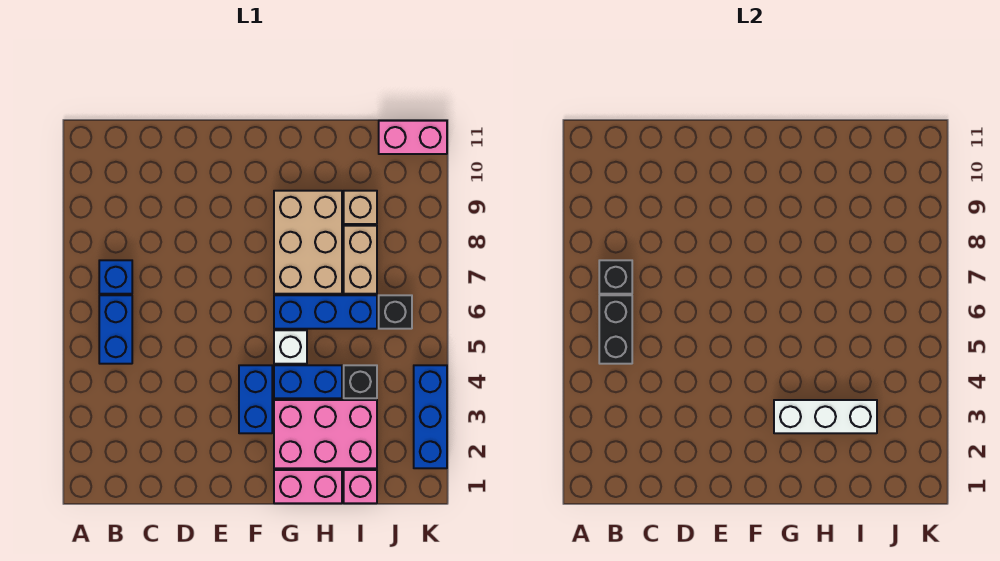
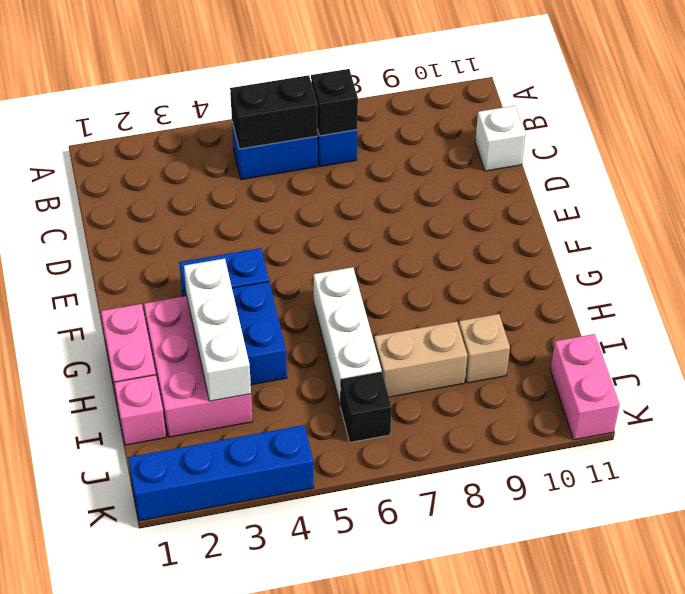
white brick G5 level 1 -> white brick C11 level 1
blue brick G6:I6 level 1 -> white brick G6:I6 level 1
tan brick G7:H9 level 1 -> none
black brick I4 level 1 -> none
blue brick K2:K4 level 1 -> blue brick K1:K4 level 1

